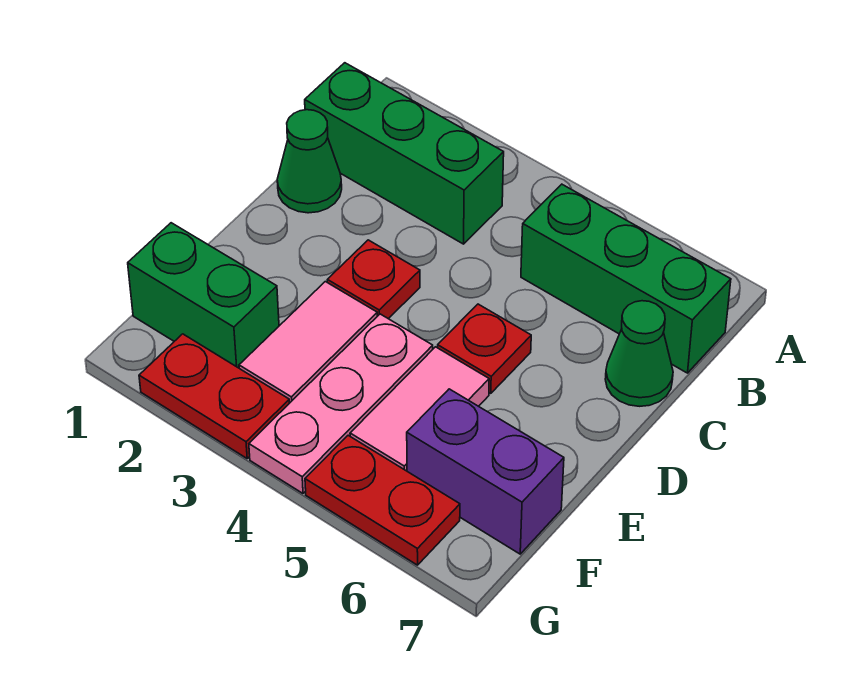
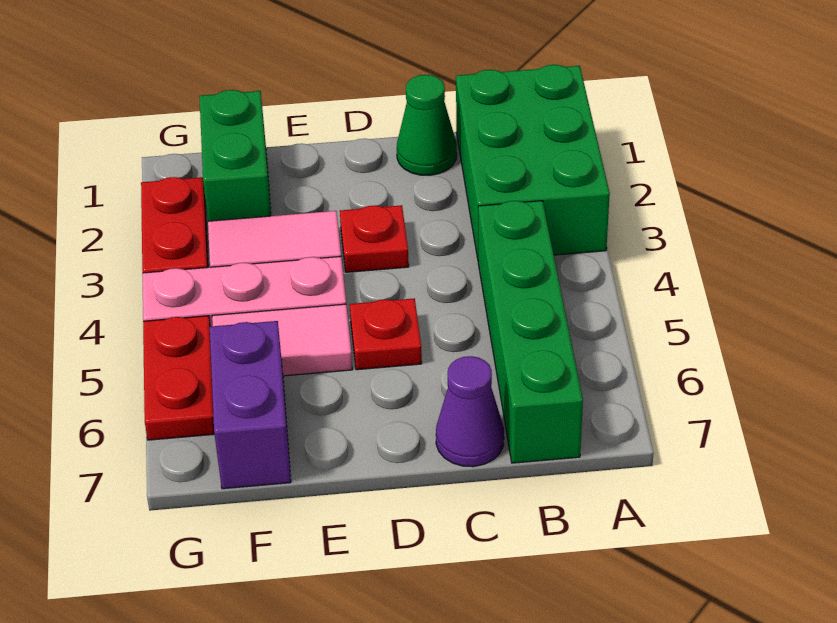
green brick B1:B3 level 1 -> green brick A1:B3 level 1
green brick B5:B7 level 1 -> green brick B4:B7 level 1
green cone C7 level 1 -> purple cone C7 level 1

